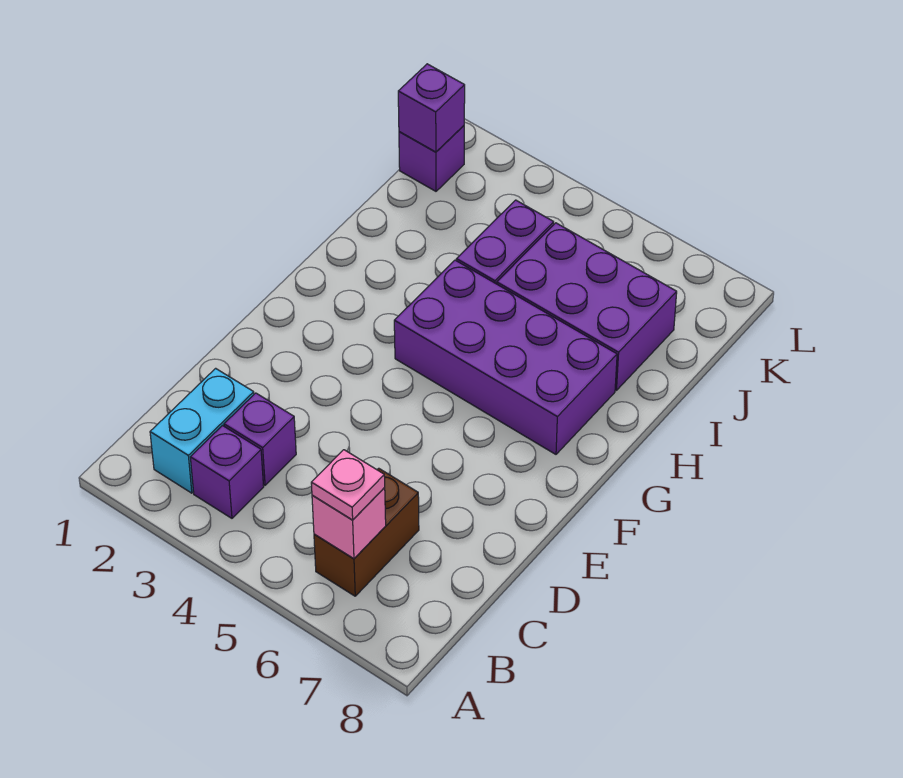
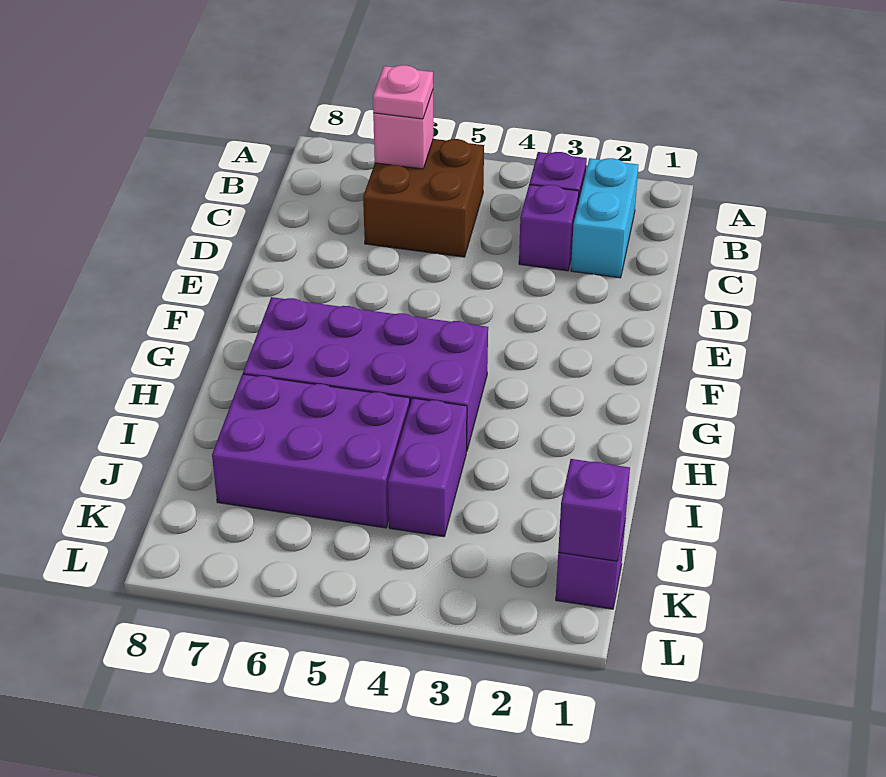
brown brick B6:C6 level 1 -> brown brick B5:C6 level 1

